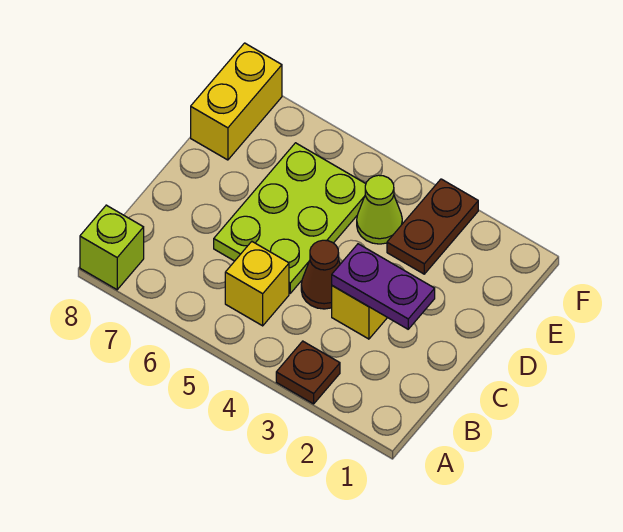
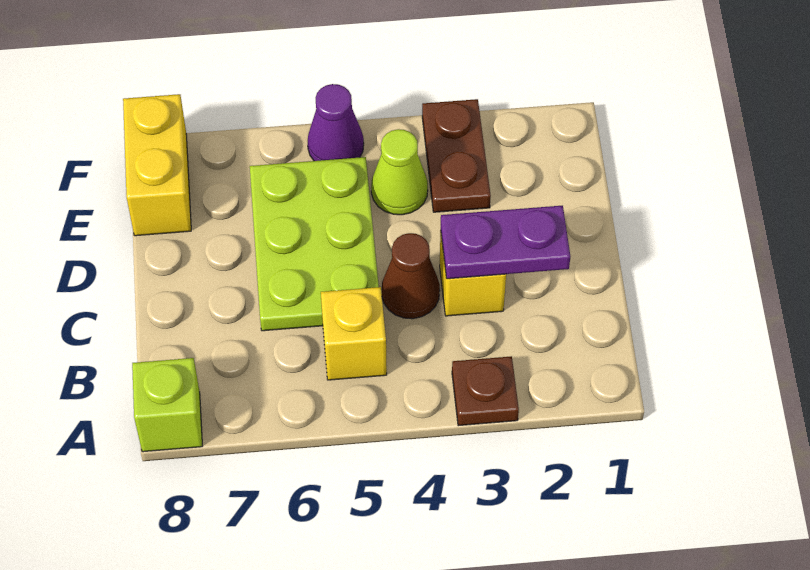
none -> purple cone F5 level 1

